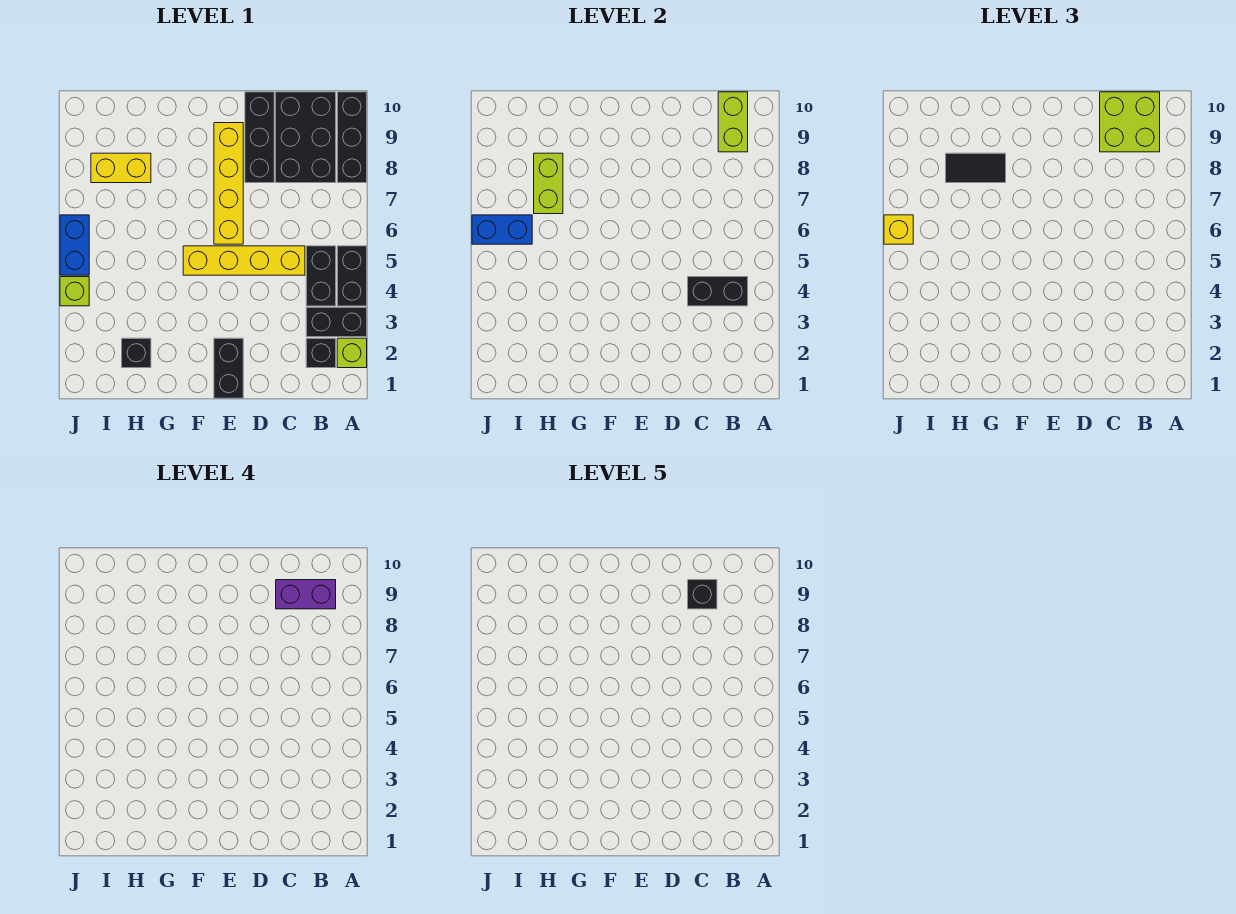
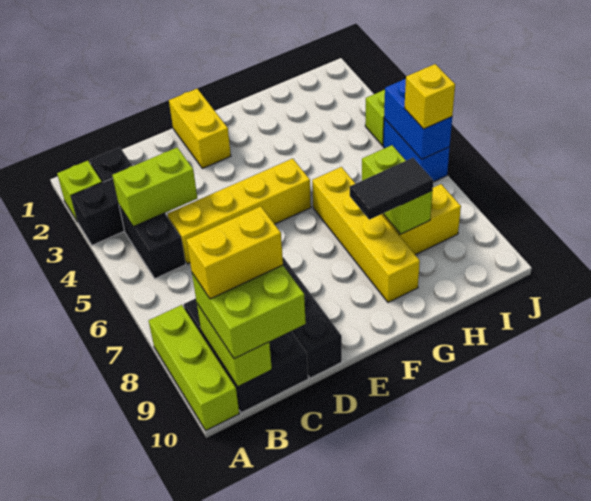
black brick A4:A5 level 1 -> none
black brick A8:A10 level 1 -> lime brick A8:A10 level 1
black brick B4:C4 level 2 -> lime brick B4:C4 level 2
purple brick B9:C9 level 4 -> yellow brick B9:C9 level 4
black brick C9 level 5 -> none
black brick E1:E2 level 1 -> yellow brick E1:E2 level 1
yellow brick E6:E9 level 1 -> yellow brick G6:G9 level 1
black brick H2 level 1 -> none
blue brick I6:J6 level 2 -> blue brick J5:J6 level 2

